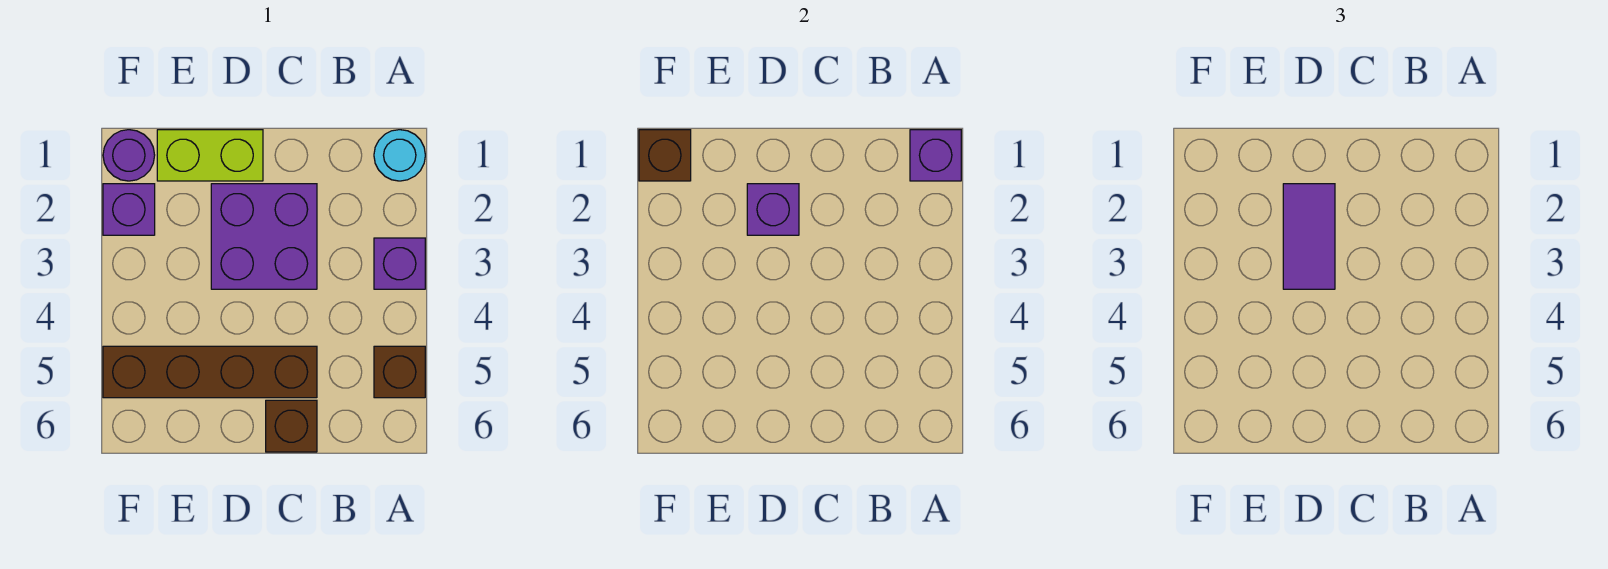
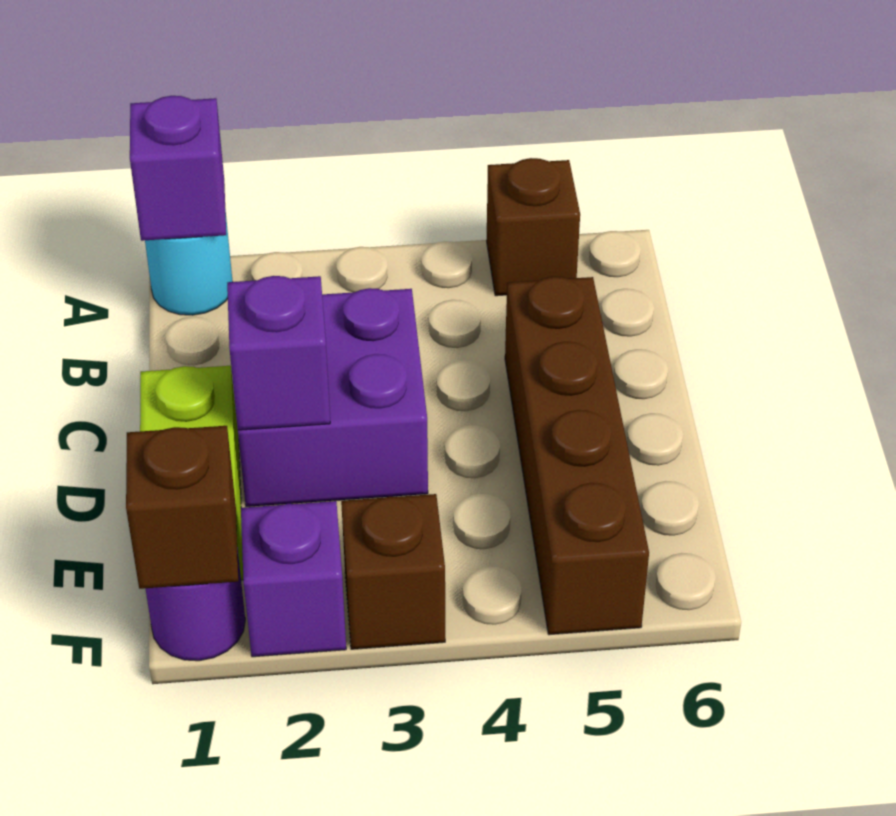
purple brick A3 level 1 -> none
brown brick C6 level 1 -> brown brick F3 level 1
purple tile D2:D3 level 3 -> none

